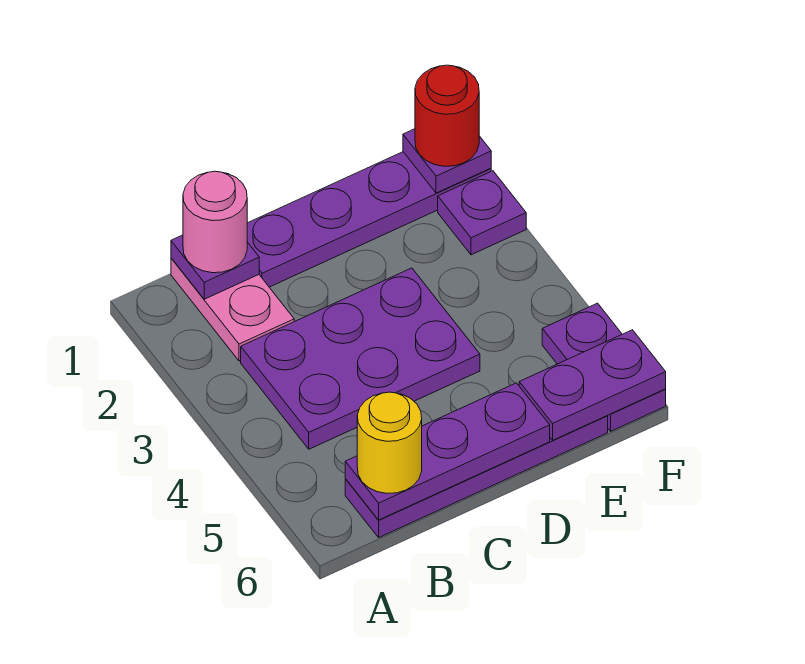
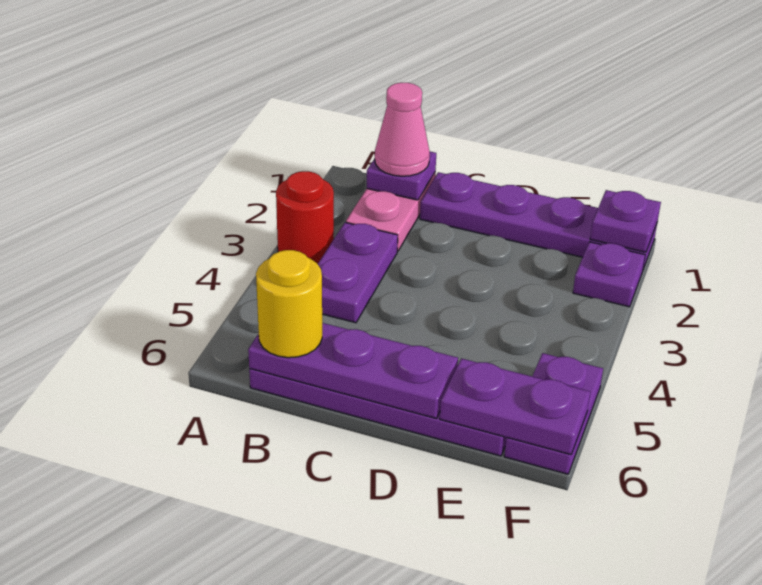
pink round brick B1 level 3 -> pink cone B1 level 3
purple plate B3:D4 level 1 -> purple plate B3:B4 level 1
red round brick F1 level 3 -> red round brick A3 level 1

